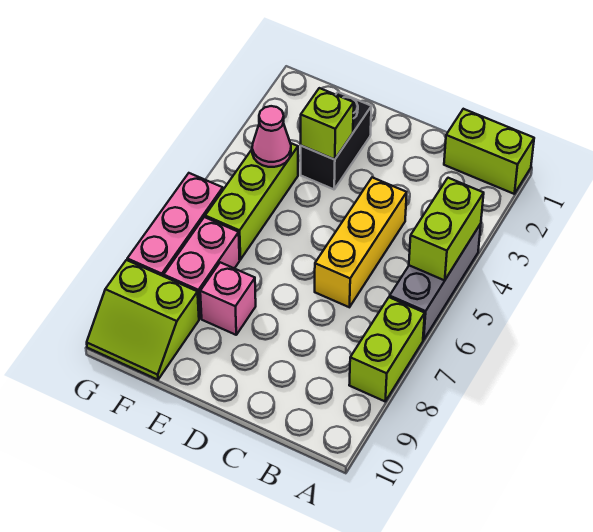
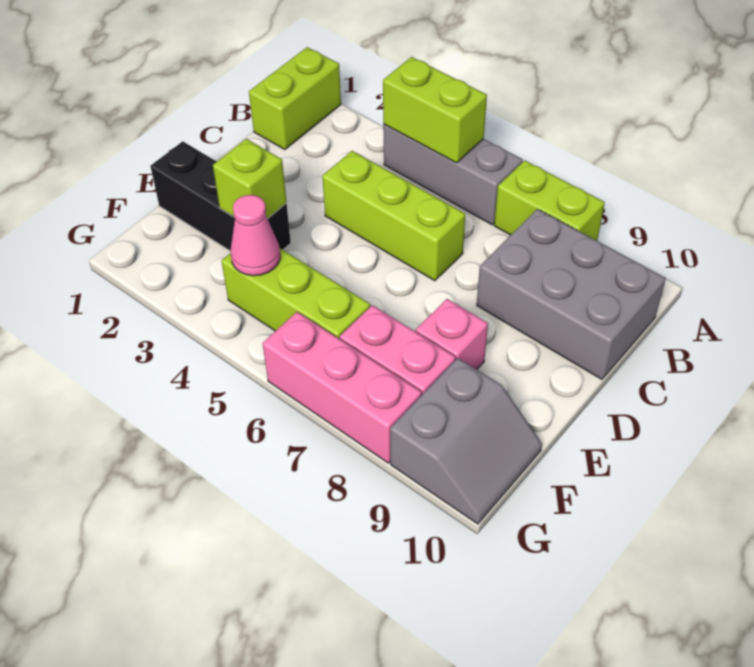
none -> grey brick B8:C10 level 1
yellow brick C4:C6 level 1 -> lime brick C4:C6 level 1
black brick E2:E3 level 1 -> black brick E1:E3 level 1
lime slope F9:G10 level 1 top 9 -> grey slope F9:G10 level 1 top 9

